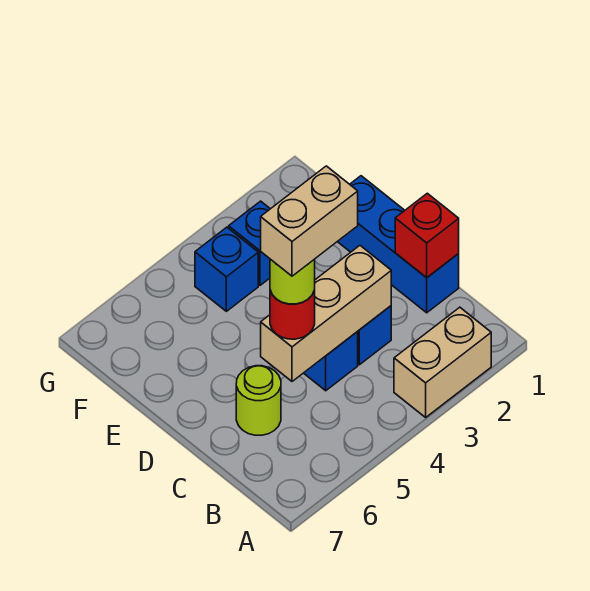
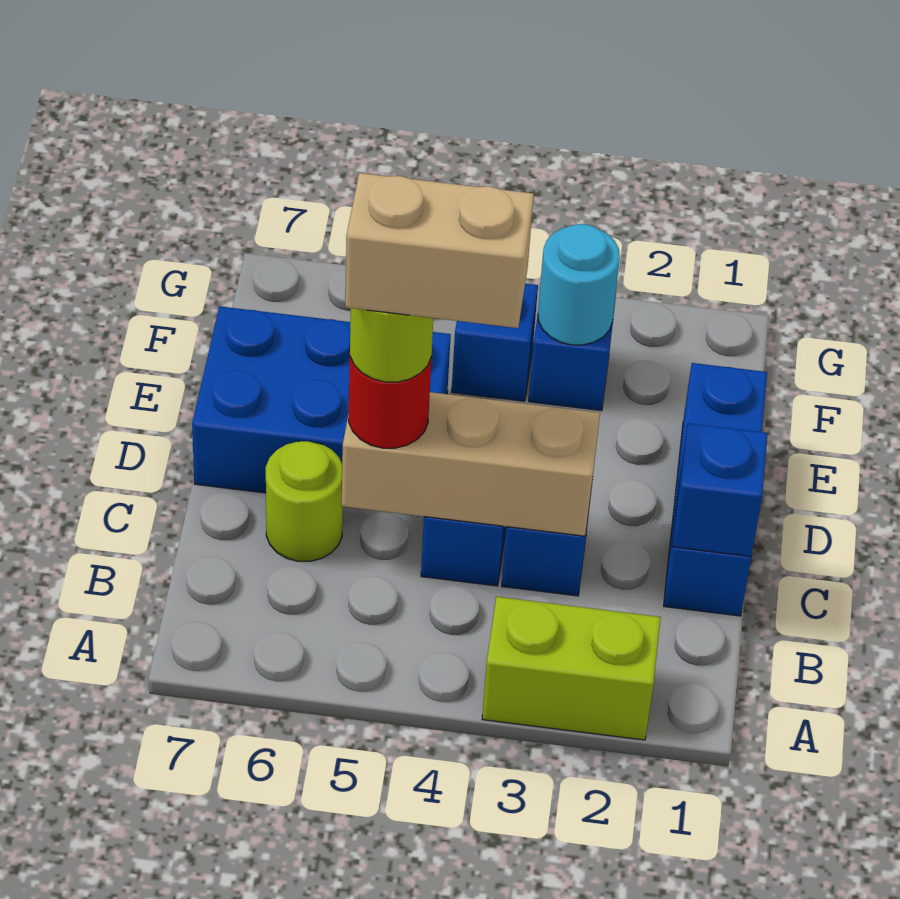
tan brick A2:A3 level 1 -> lime brick A2:A3 level 1
red brick C1 level 2 -> blue brick C1 level 2
none -> blue brick D5:E7 level 1
none -> cyan round brick F3 level 2

